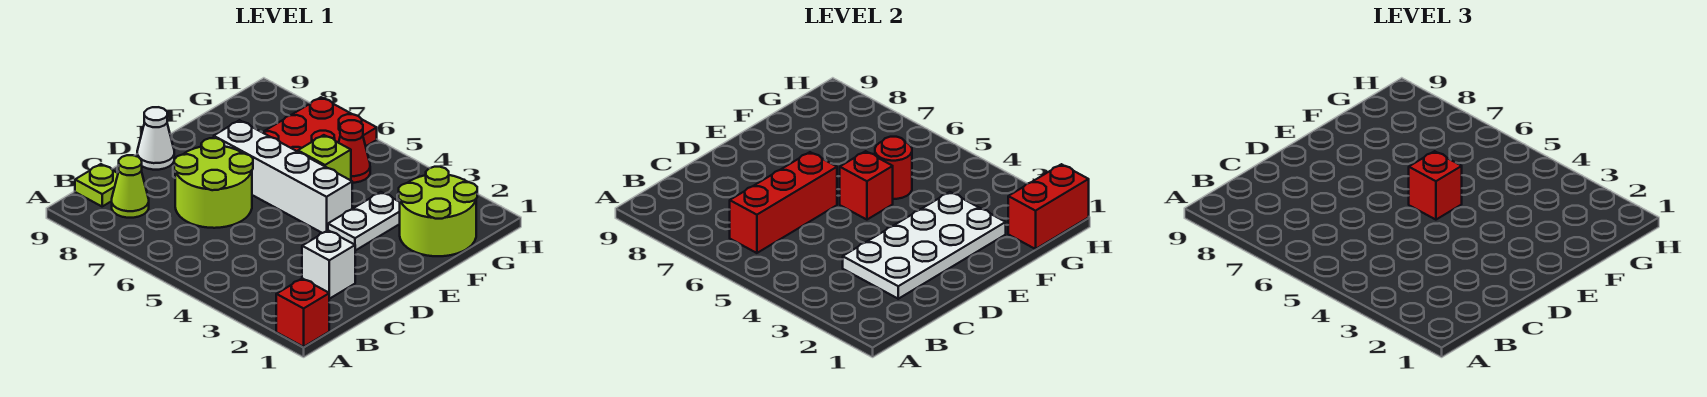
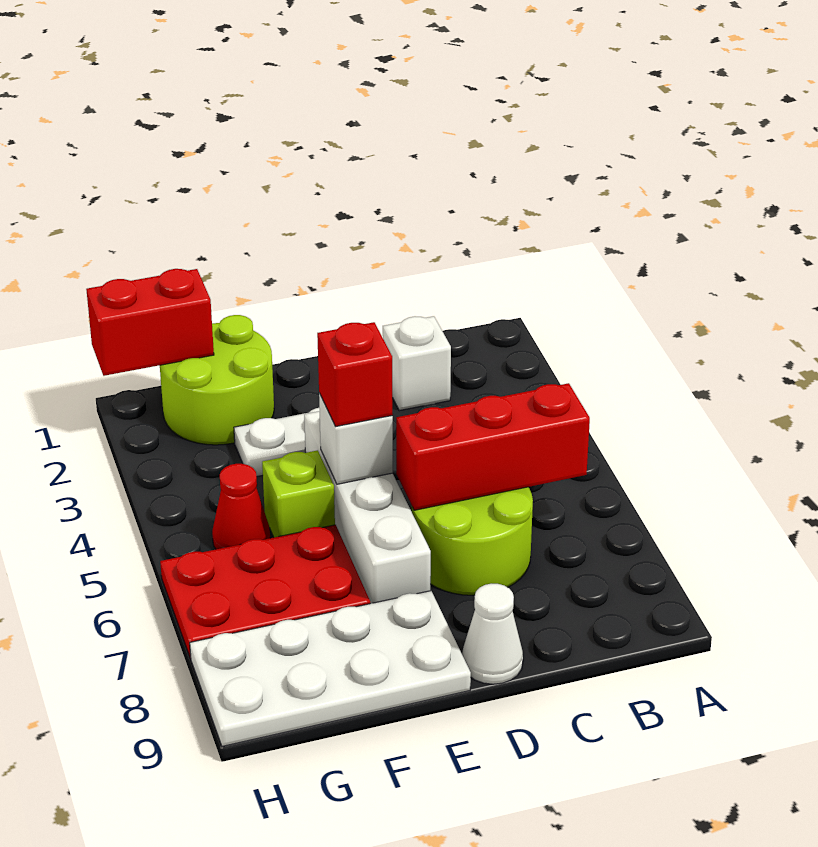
red brick A1 level 1 -> none
lime cone B8 level 1 -> none
lime plate B9 level 1 -> none
white plate C2:F3 level 2 -> white plate E8:H9 level 1
red brick E5 level 2 -> white brick E5 level 2
red round brick F5 level 2 -> none

